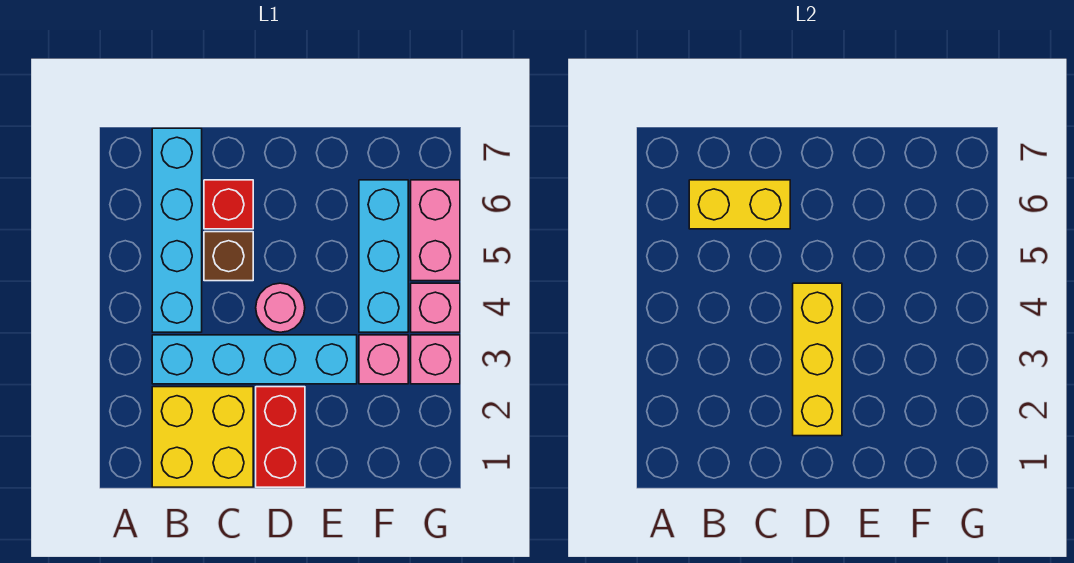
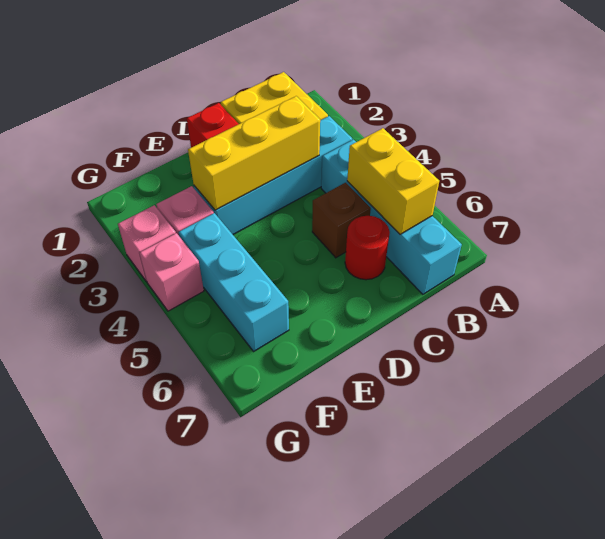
yellow brick B6:C6 level 2 -> yellow brick B5:B6 level 2
red brick C6 level 1 -> red round brick C6 level 1
yellow brick D2:D4 level 2 -> yellow brick C3:E3 level 2
pink round brick D4 level 1 -> none
pink brick G5:G6 level 1 -> none

